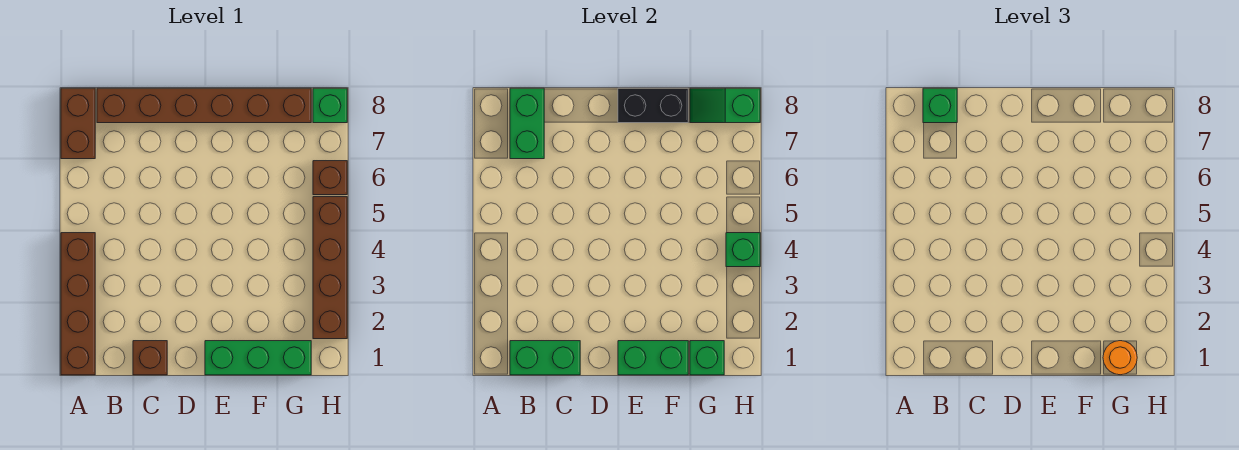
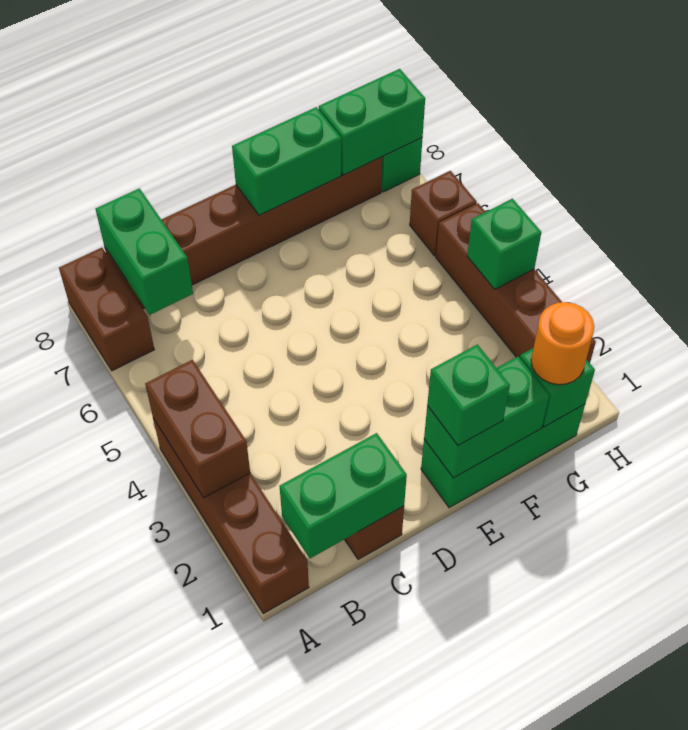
none -> brown brick A3:A4 level 2
green brick B8 level 3 -> green brick E1 level 3
black brick E8:F8 level 2 -> green brick E8:F8 level 2
green slope G8:H8 level 2 top H -> green brick G8:H8 level 2

